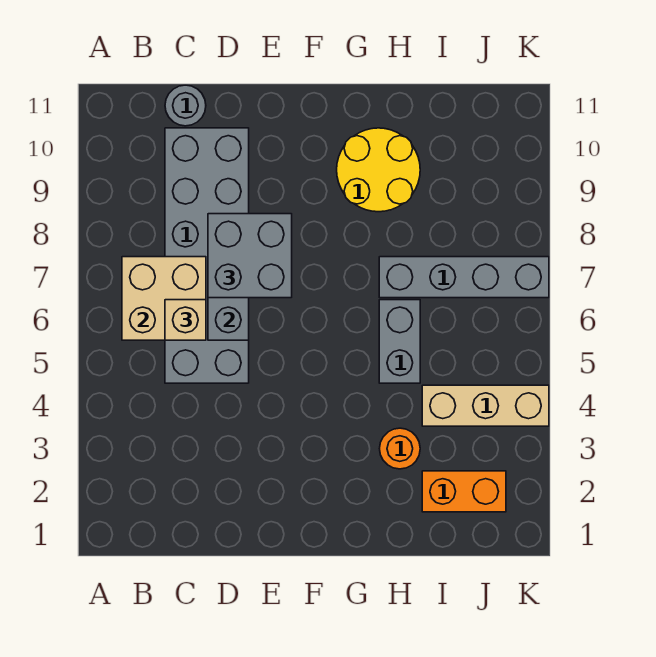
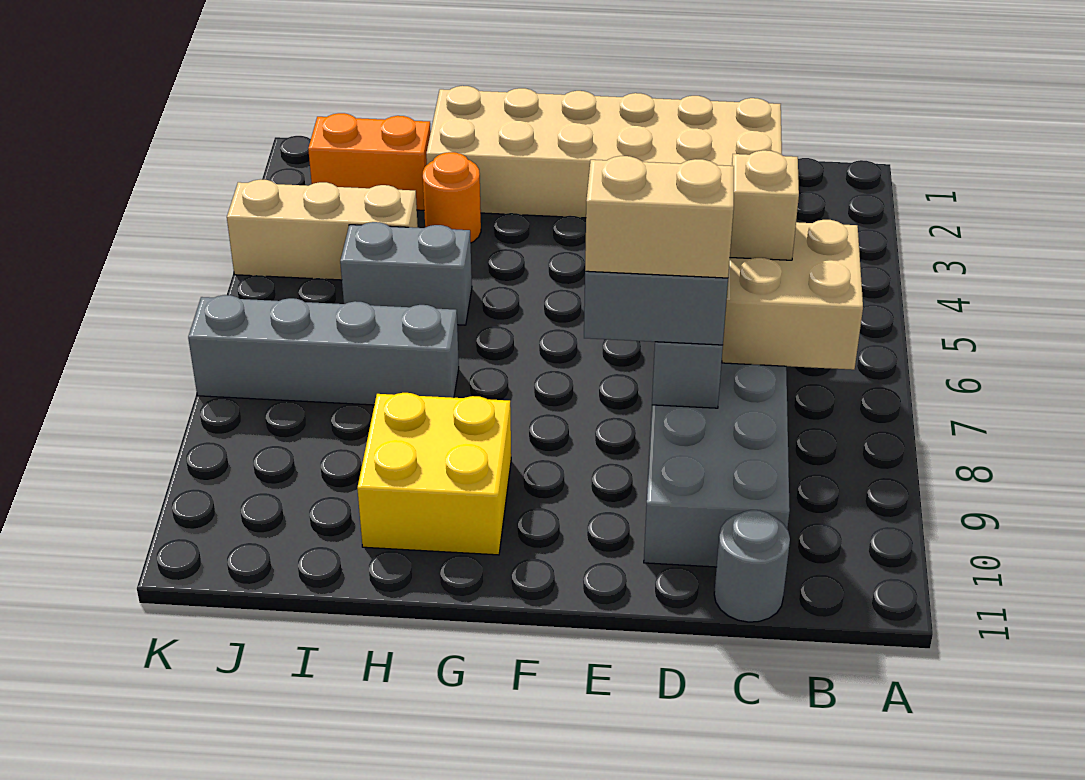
none -> tan brick C1:H2 level 1
none -> tan brick D8:E8 level 4
yellow round brick G9:H10 level 1 -> yellow brick G9:H10 level 1
grey brick H5:H6 level 1 -> grey brick H5:I5 level 1

